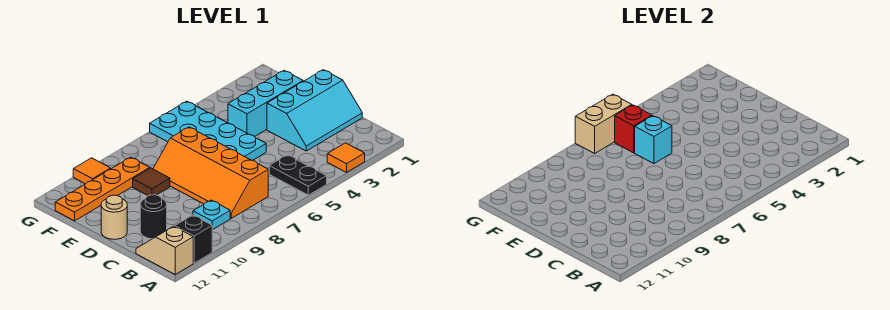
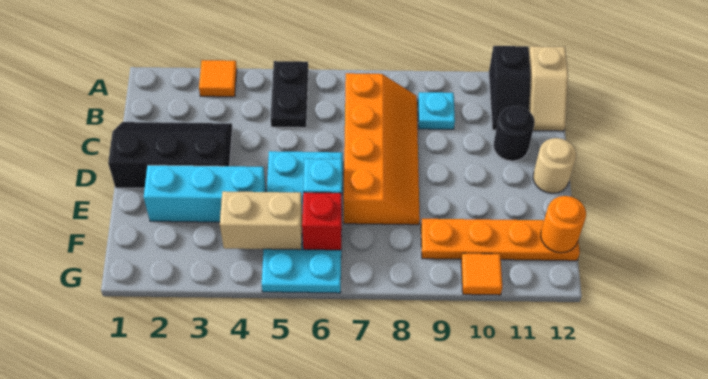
cyan slope C1:D3 level 1 top D -> black slope C1:D3 level 1 top D
brown tile E9 level 1 -> none
none -> orange round brick F12 level 2
tan brick G6:G7 level 2 -> tan brick F4:F5 level 2

